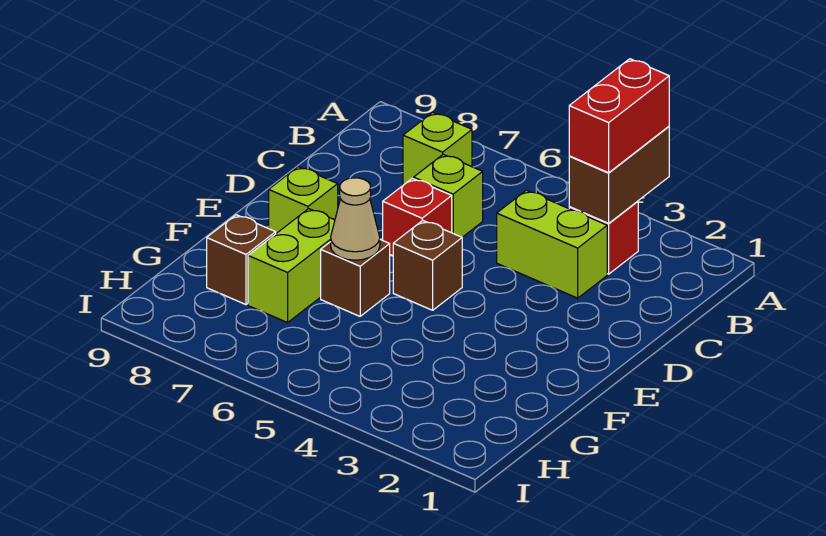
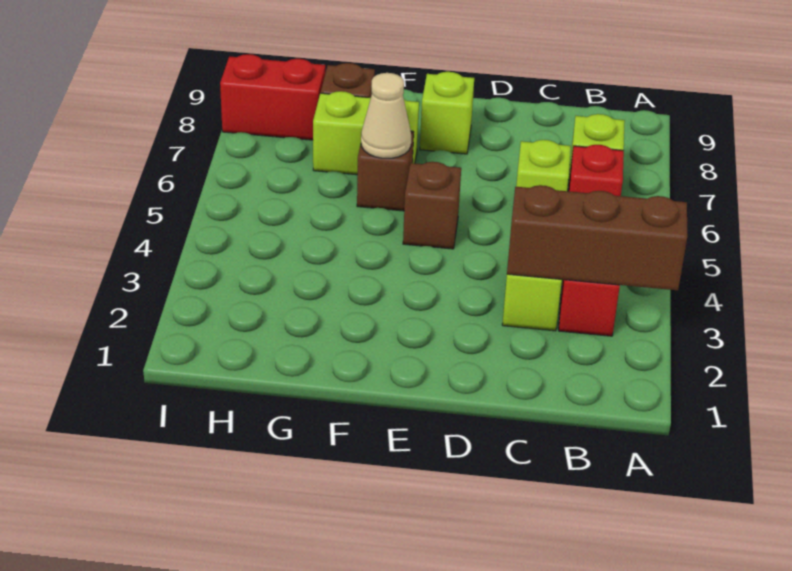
brown brick A3:B3 level 2 -> brown brick A3:C3 level 2
red brick A3:B3 level 3 -> red brick H8:I8 level 1
red brick D6 level 1 -> red brick B6 level 1

